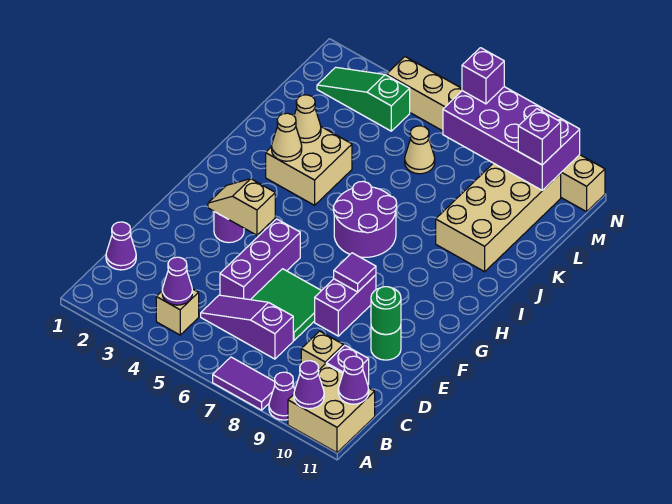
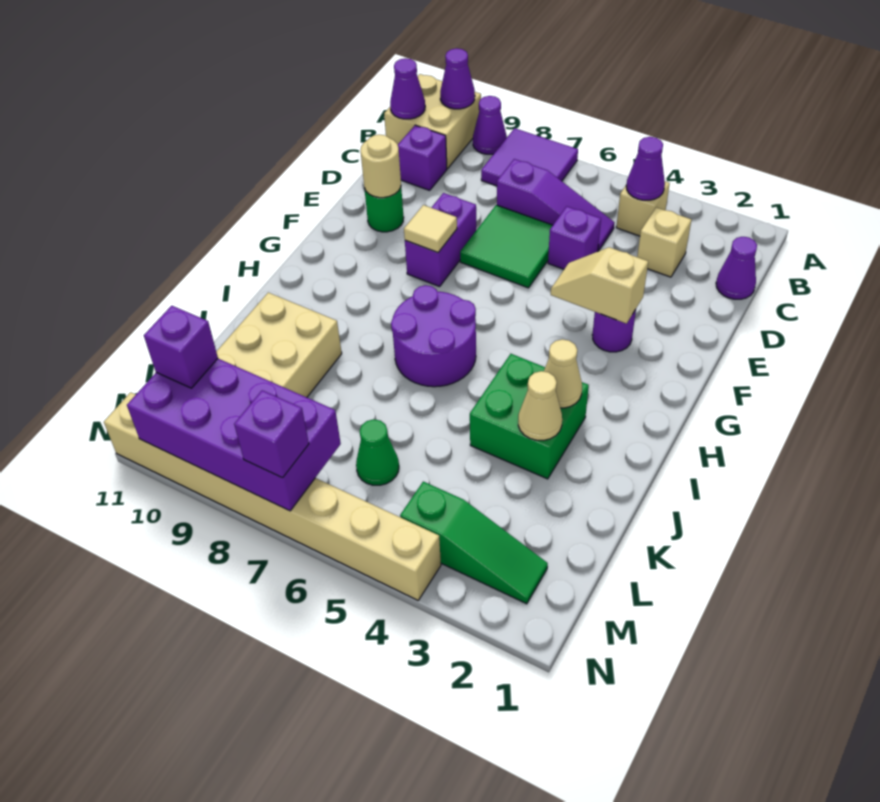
purple tile A7:A8 level 1 -> purple tile A7:B8 level 1
tan brick C9 level 1 -> tan brick C3 level 1
purple brick D5:F5 level 1 -> purple brick D5 level 1
green round brick E10 level 2 -> tan round brick E10 level 2
tan slope F3:F4 level 2 top 4 -> tan slope F3:F4 level 2 top 3
purple tile F8 level 2 -> tan tile F8 level 2
tan brick I3:J4 level 1 -> green brick I3:J4 level 1
tan cone L6 level 1 -> green cone L6 level 1

